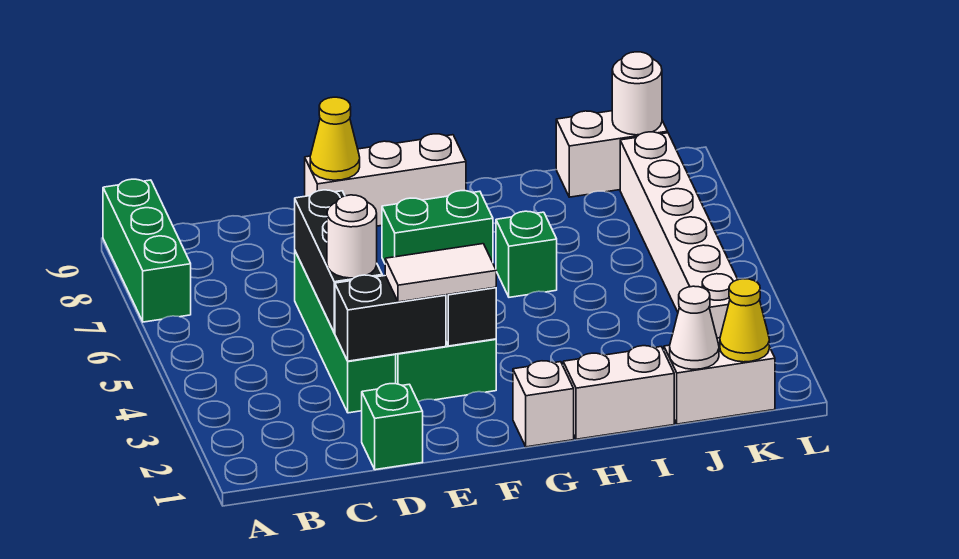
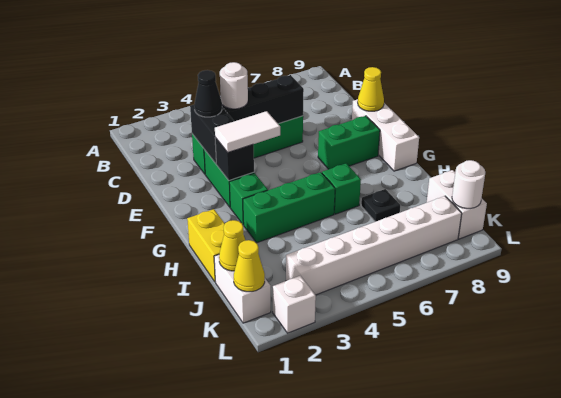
green brick A7:A9 level 1 -> green brick H3:H5 level 1
green brick D1 level 1 -> green brick G3 level 1
none -> black cone D3 level 3
white tile E3:F3 level 3 -> white tile F3:F4 level 3
green brick F7:G7 level 1 -> green brick F7:F8 level 1
white brick G1 level 1 -> white brick L2 level 1
white brick H1:I1 level 1 -> yellow brick H1:I1 level 1
none -> black plate I7 level 1
white cone J1 level 2 -> yellow cone J1 level 2

